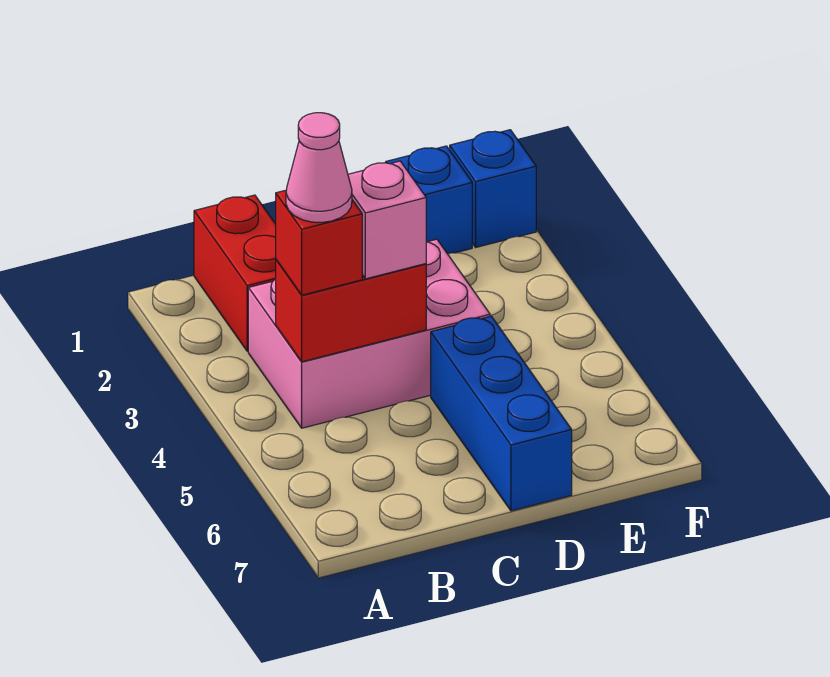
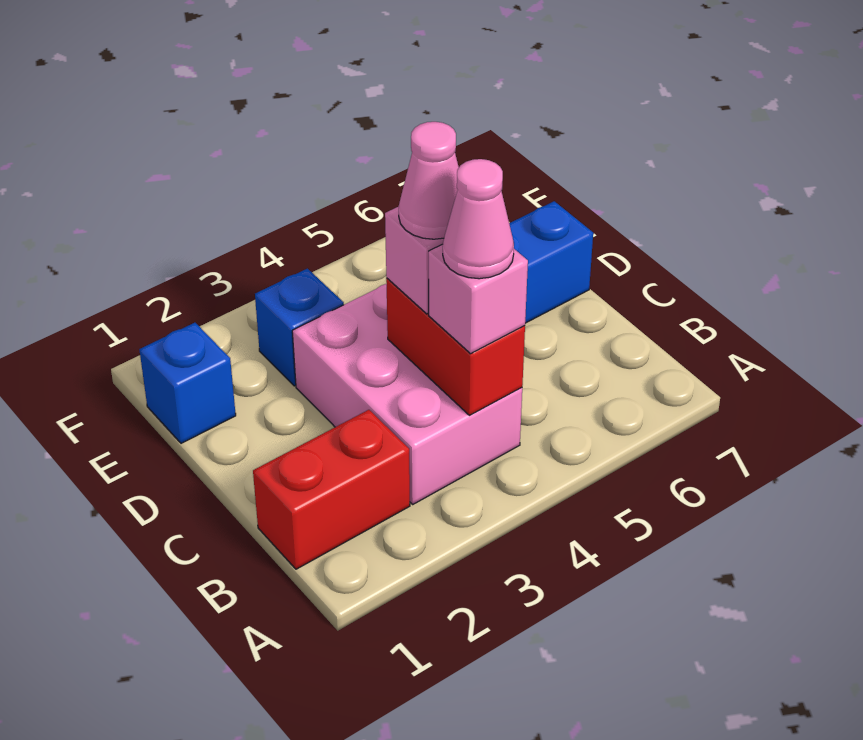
red brick B4 level 3 -> pink brick B4 level 3
none -> pink cone C4 level 4
blue brick F1 level 1 -> blue brick E3 level 1

